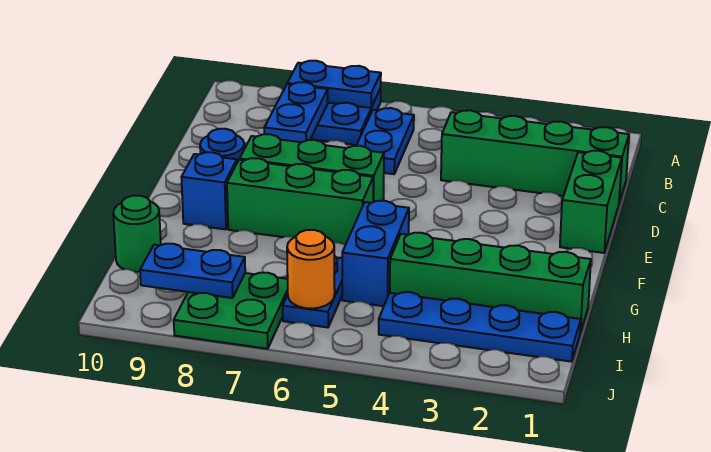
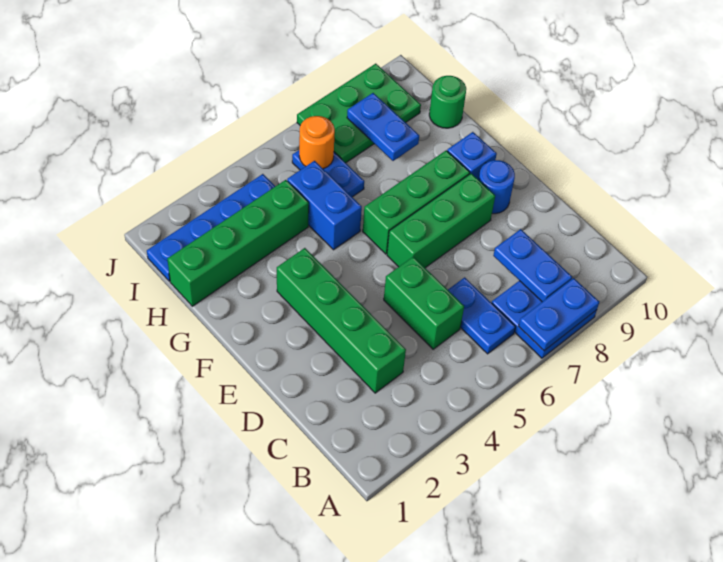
green brick C1:C4 level 1 -> green brick C3:F3 level 1
green brick D1:E1 level 1 -> green brick C5:D5 level 1
green plate I7:J8 level 1 -> green plate I7:J9 level 1
blue plate I8:I9 level 2 -> blue plate H8:I8 level 2

